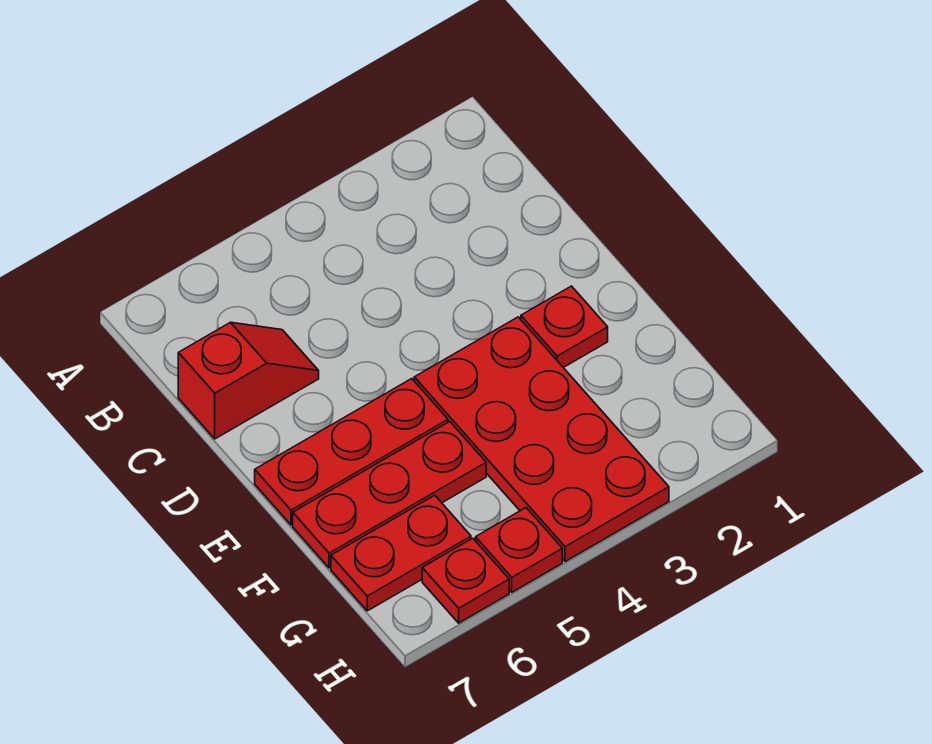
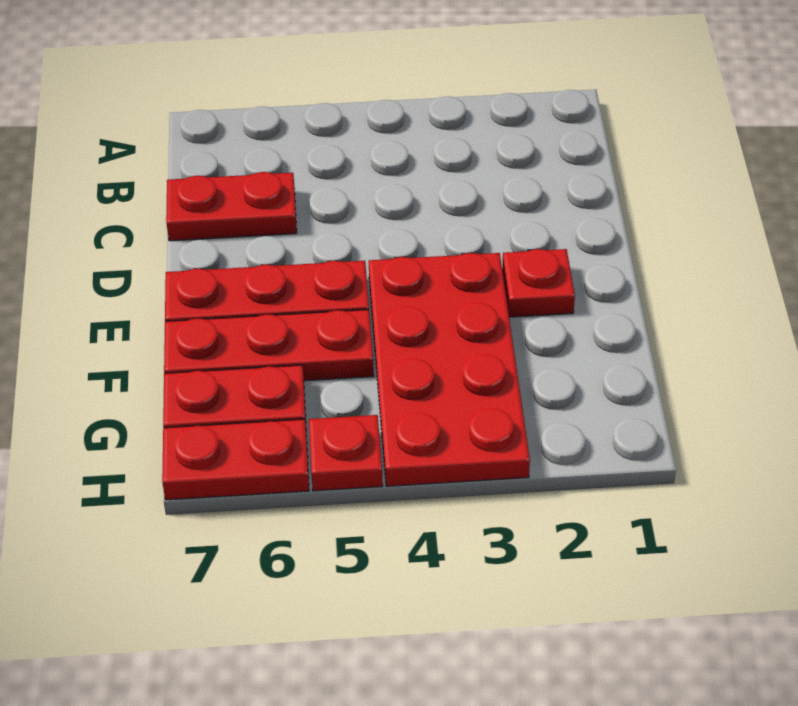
red slope C6:C7 level 1 top 7 -> red plate C6:C7 level 1
red plate H6 level 1 -> red plate H6:H7 level 1

